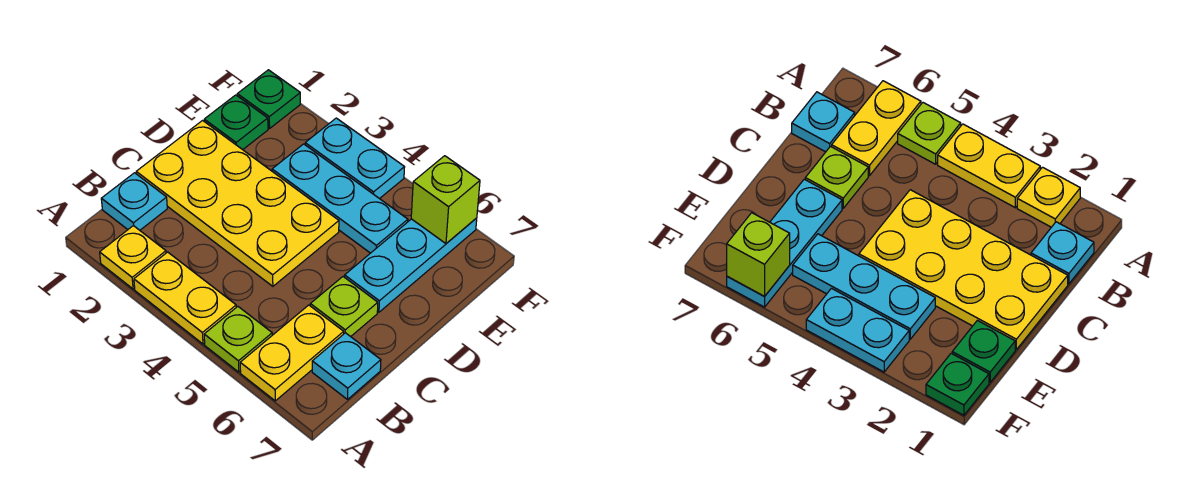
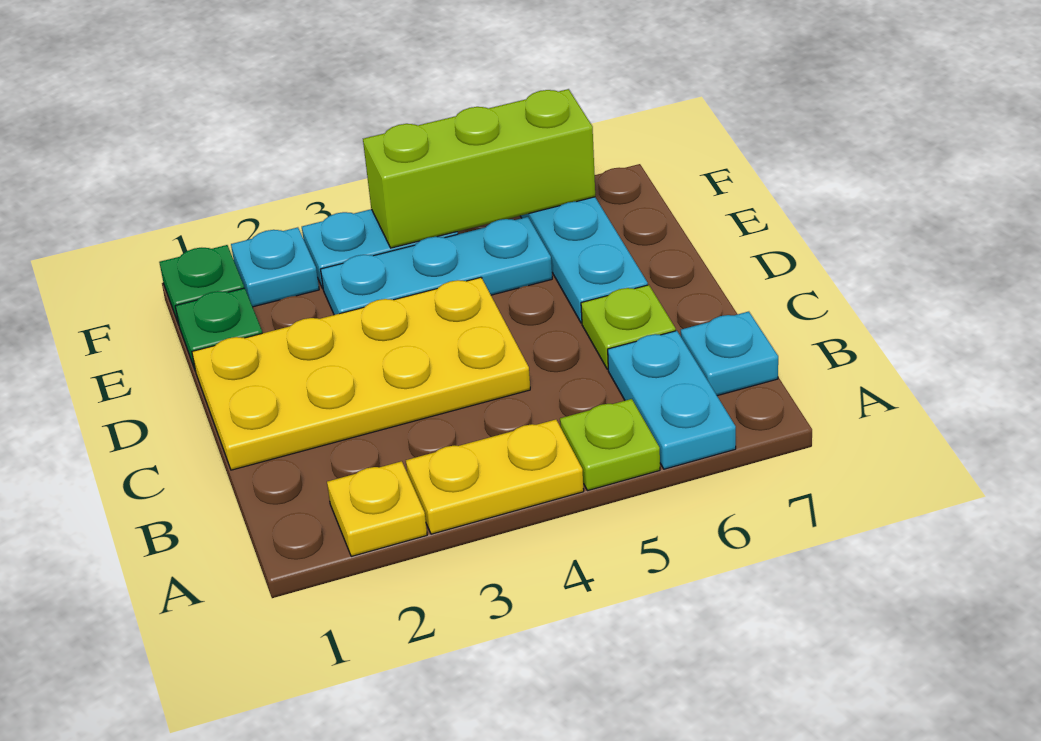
yellow plate A6:B6 level 1 -> cyan plate A6:B6 level 1
cyan plate B1 level 1 -> cyan plate F2 level 1
lime brick F6 level 2 -> lime brick F4:F6 level 2

